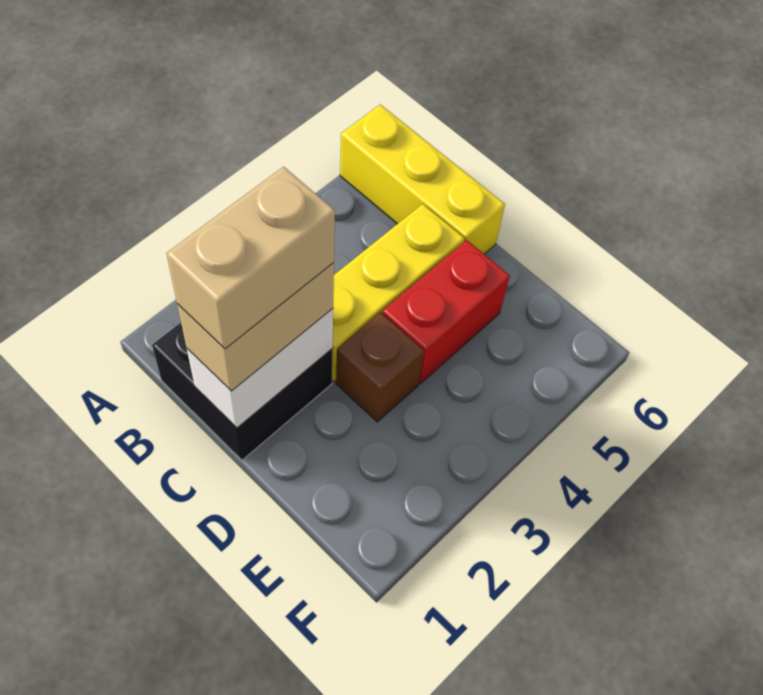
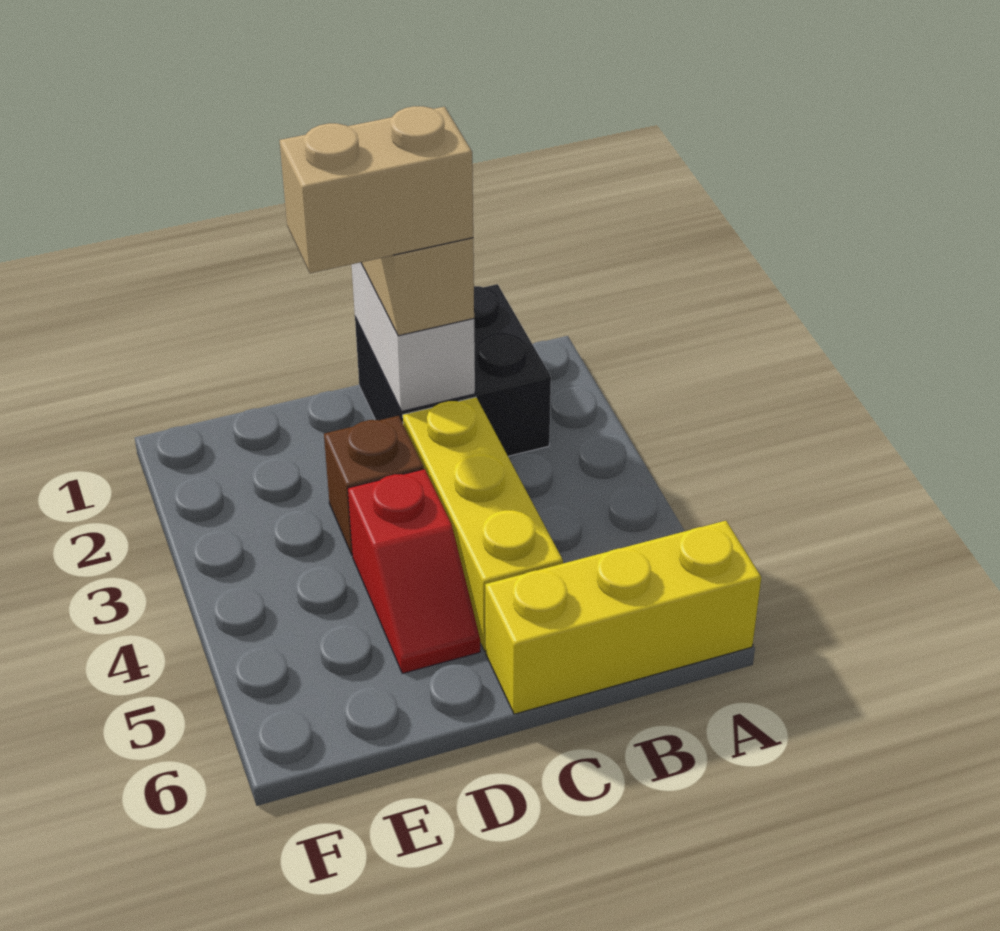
tan brick C1:C2 level 4 -> tan brick C2:D2 level 4
red brick D4:D5 level 1 -> red slope D4:D5 level 1 top 4

